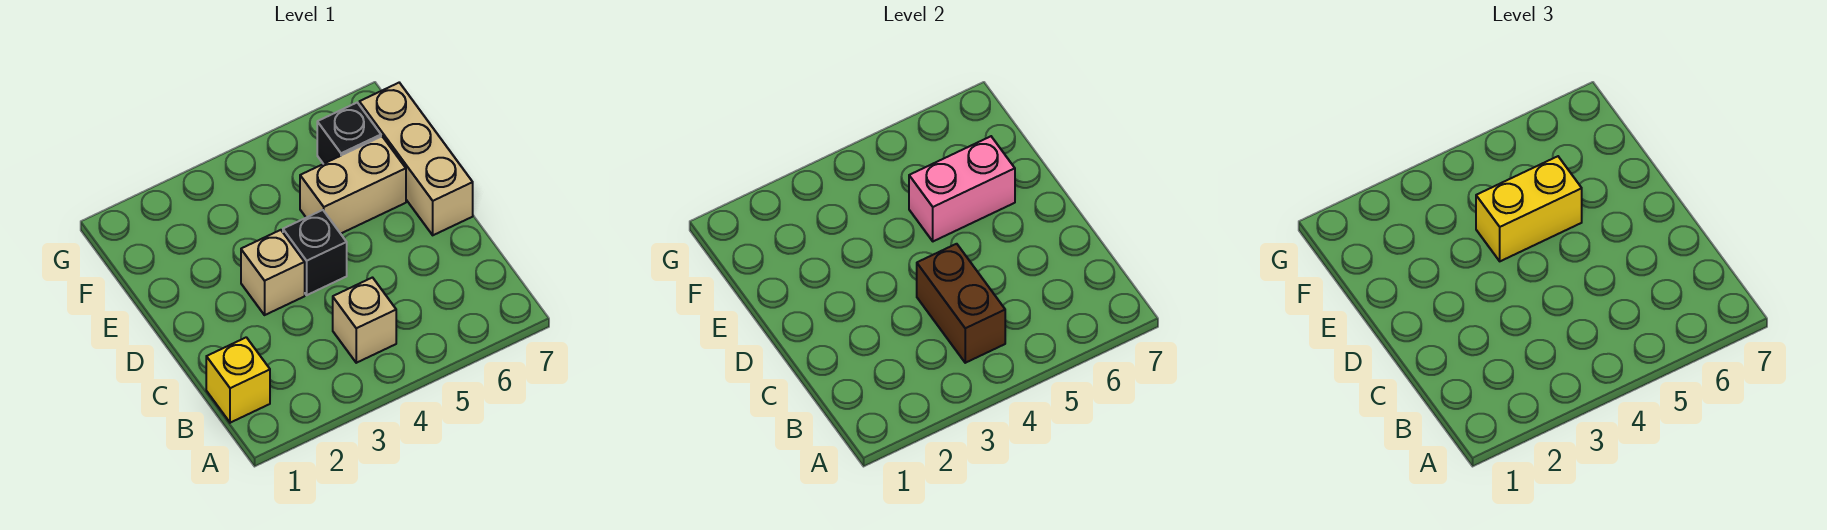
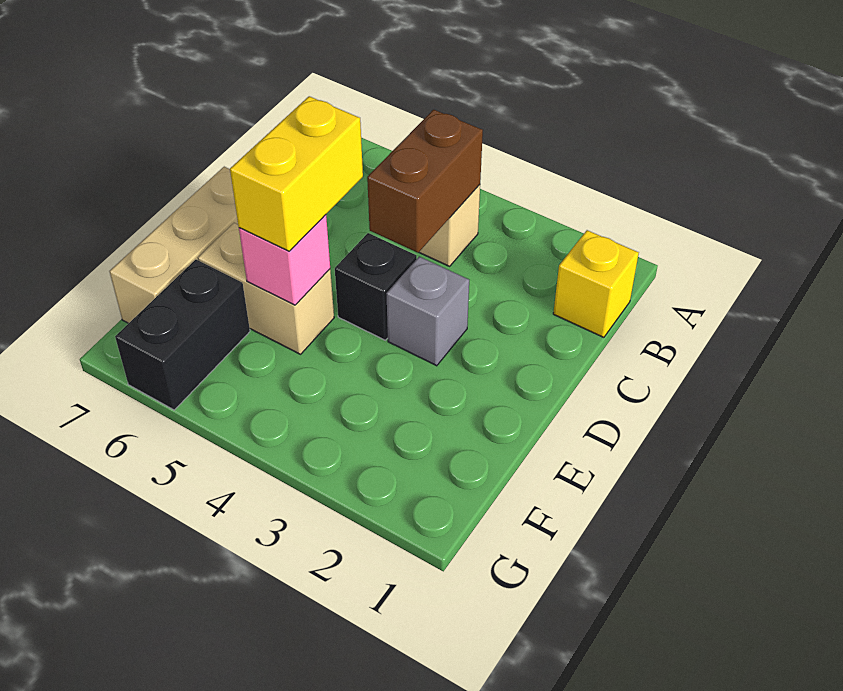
tan brick D3 level 1 -> grey brick D3 level 1
yellow brick E4:E5 level 3 -> yellow brick D5:E5 level 3
pink brick E5:E6 level 2 -> pink brick E5 level 2
black brick F6 level 1 -> black brick F6:G6 level 1

